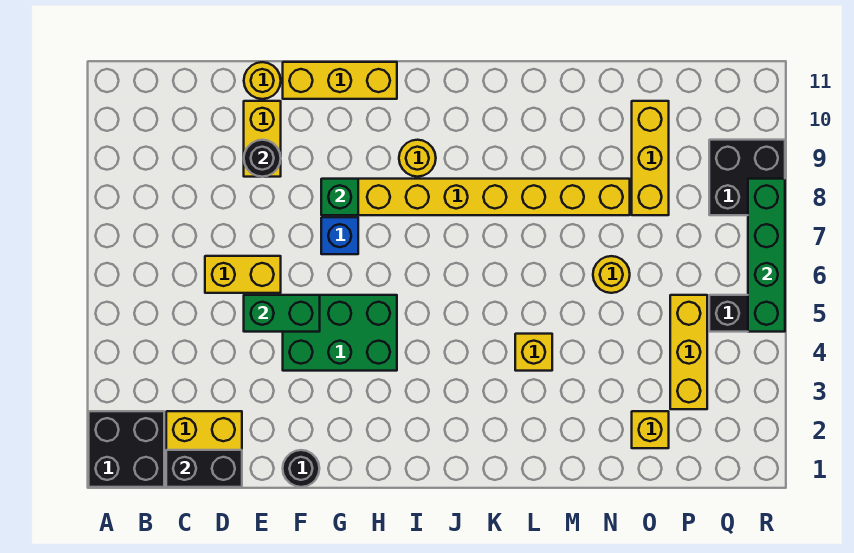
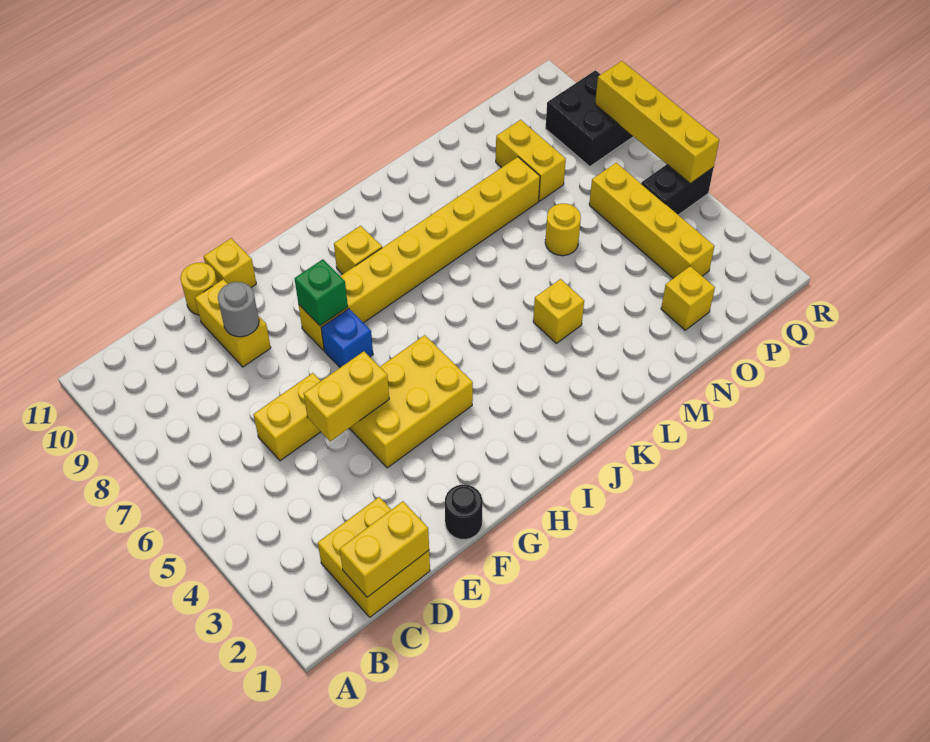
black brick A1:B2 level 1 -> none
black brick C1:D1 level 2 -> yellow brick C1:D1 level 2
green brick E5:F5 level 2 -> yellow brick E5:F5 level 2
black round brick E9 level 2 -> grey round brick E9 level 2
green brick F4:H5 level 1 -> yellow brick F4:H5 level 1
yellow brick F11:H11 level 1 -> yellow brick F11 level 1
yellow round brick I9 level 1 -> yellow brick I9 level 1
yellow brick O8:O10 level 1 -> yellow brick O8:O9 level 1
yellow brick P3:P5 level 1 -> yellow brick P3:P6 level 1
green brick R5:R8 level 2 -> yellow brick R5:R8 level 2

